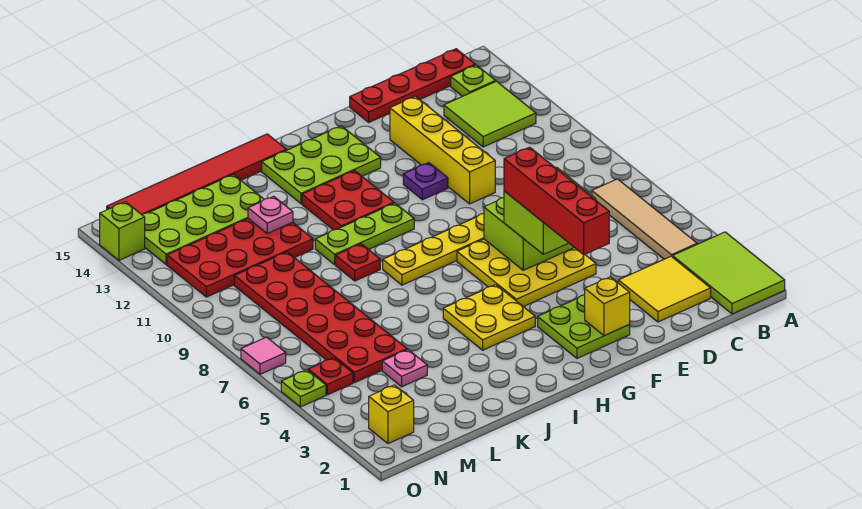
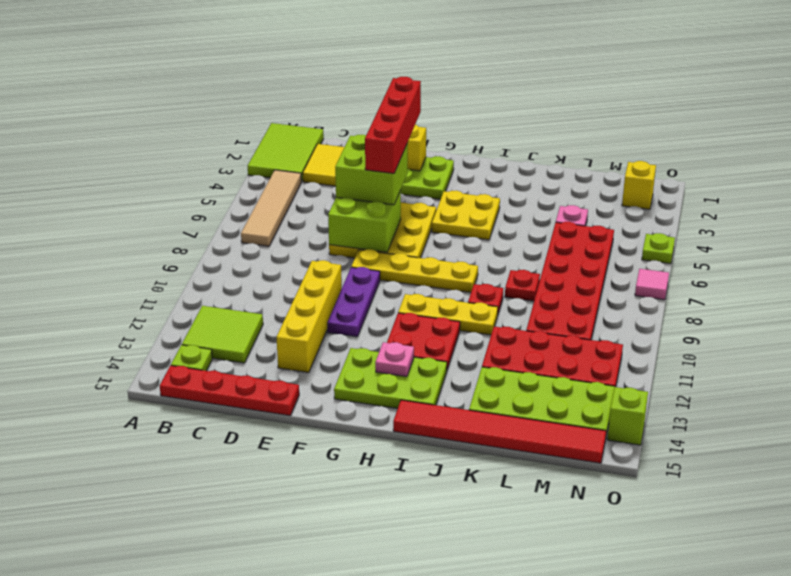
purple plate F11 level 1 -> purple plate F9:F11 level 1
lime plate H10:J10 level 1 -> yellow plate H10:J10 level 1
pink plate K12 level 2 -> pink plate H13 level 2
red plate N5 level 1 -> red plate K8 level 1

